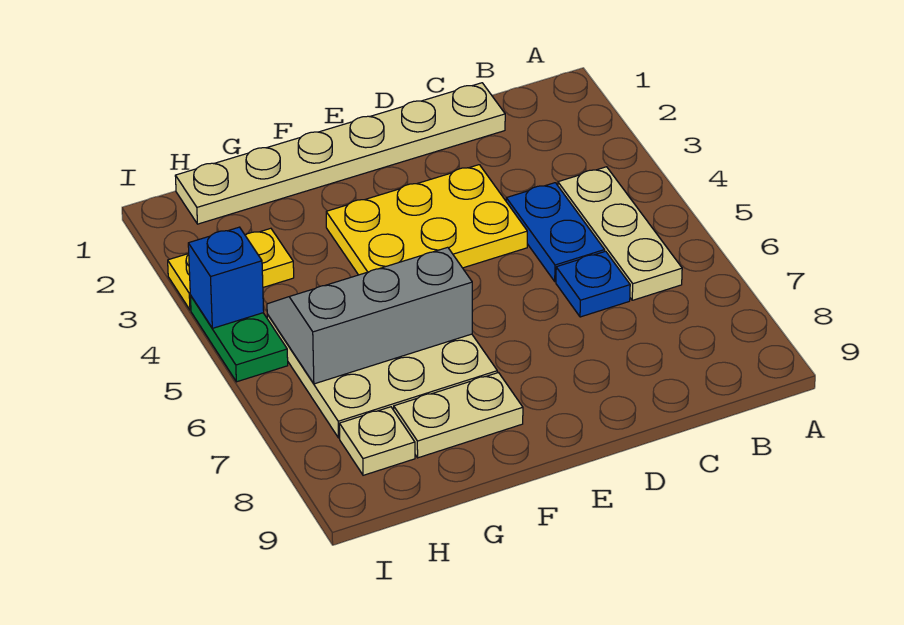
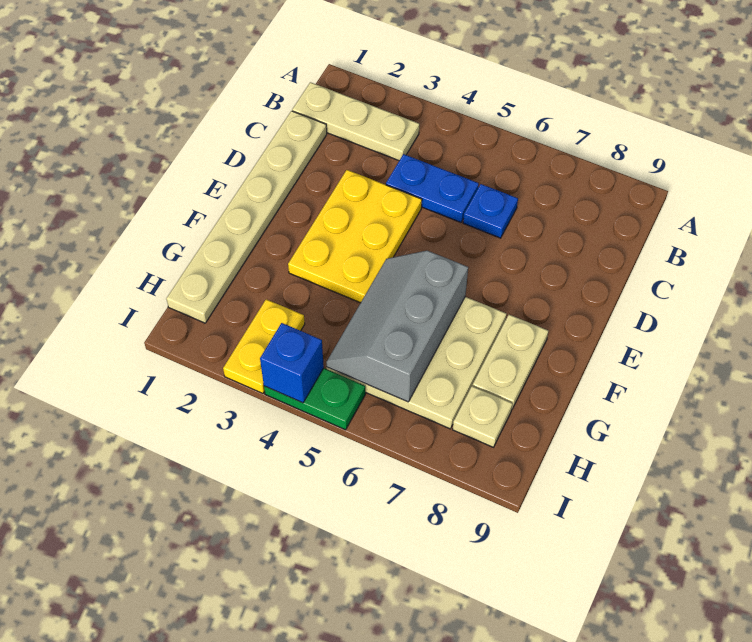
tan plate B4:B6 level 1 -> tan plate B1:B3 level 1

